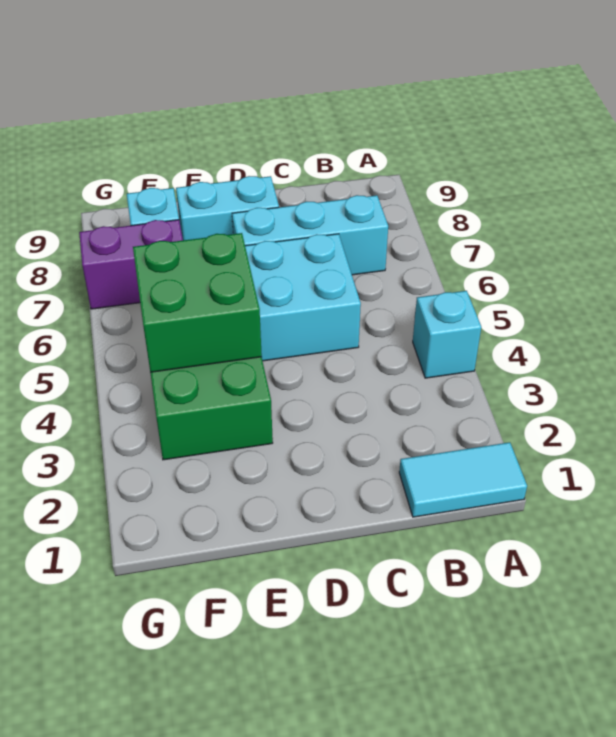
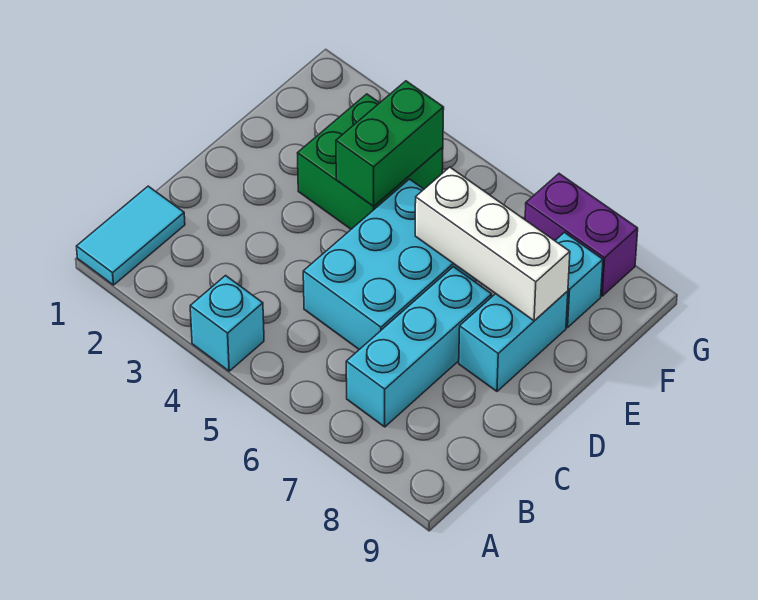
green brick E4:F5 level 2 -> green brick E4:F4 level 2
none -> white brick E6:E8 level 2
purple brick F7:G7 level 1 -> purple brick G7:G8 level 1

